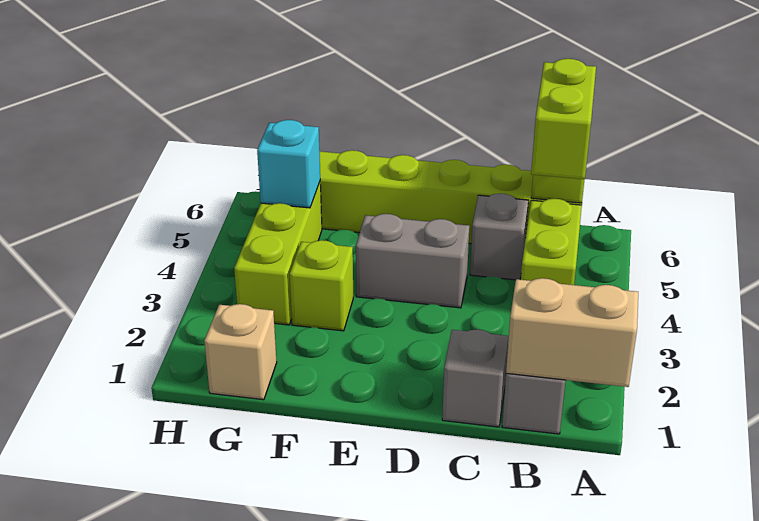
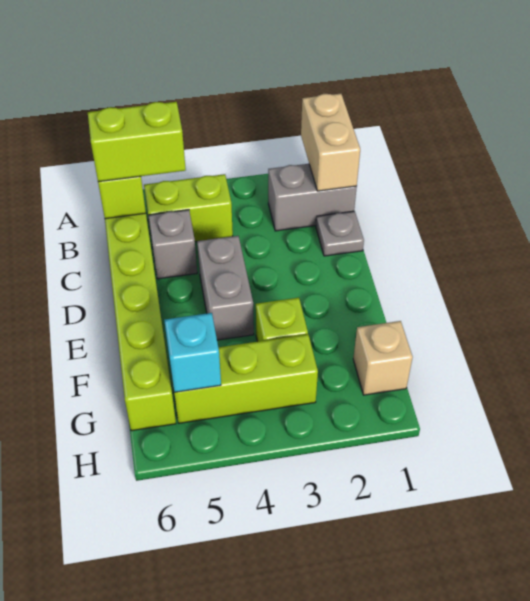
grey brick C1 level 1 -> grey plate C1 level 1

